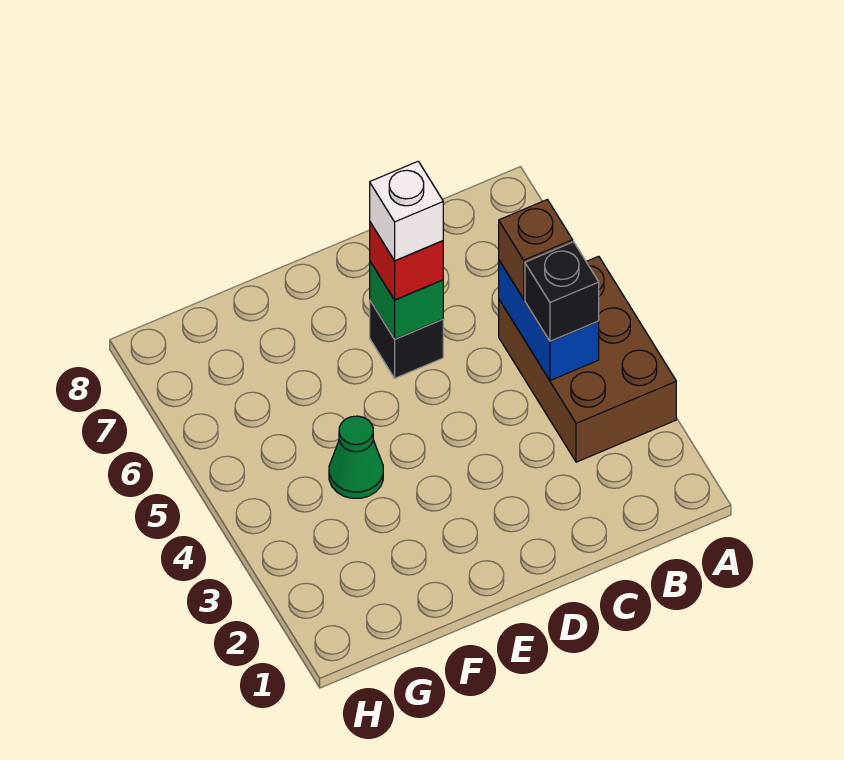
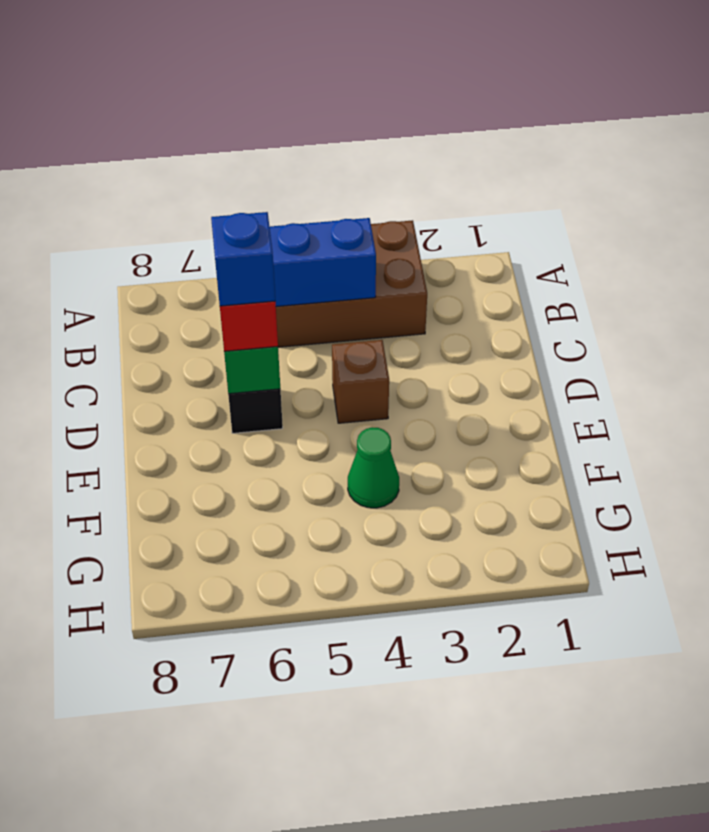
black brick B4 level 3 -> none
brown brick B5 level 3 -> brown brick D4 level 1
white brick D6 level 4 -> blue brick D6 level 4

